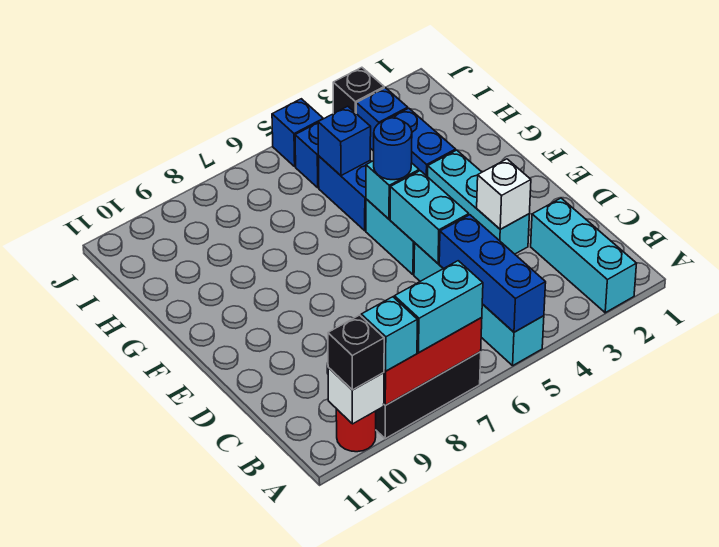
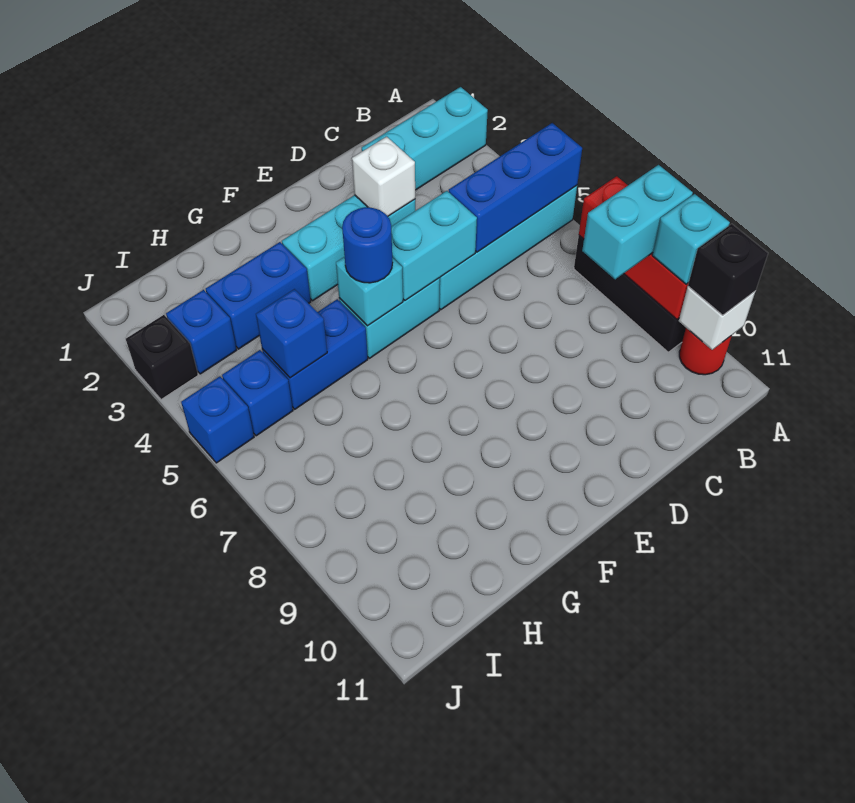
cyan brick A7:A8 level 3 -> cyan brick A8:B8 level 3

